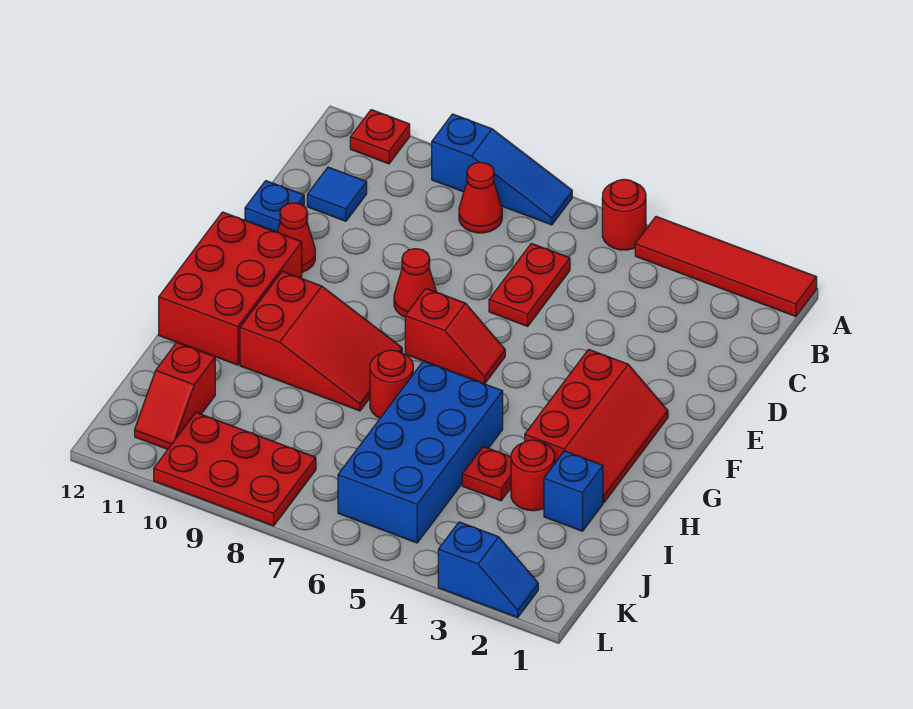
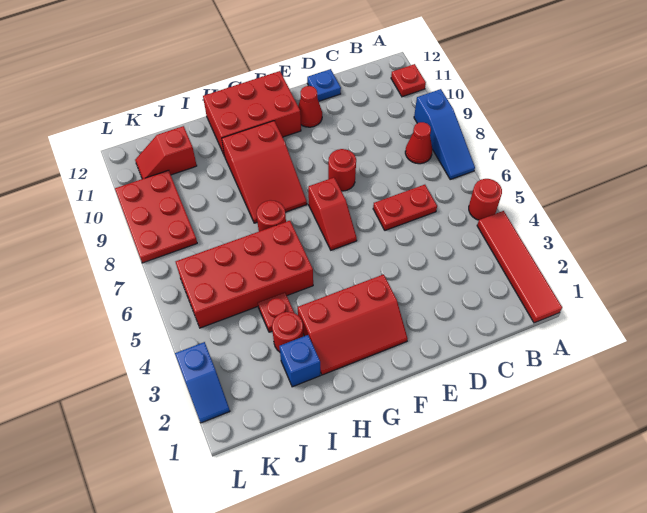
blue tile C11 level 1 -> none
red cone E8 level 1 -> red round brick E8 level 1
blue brick H5:K6 level 1 -> red brick H5:K6 level 1

